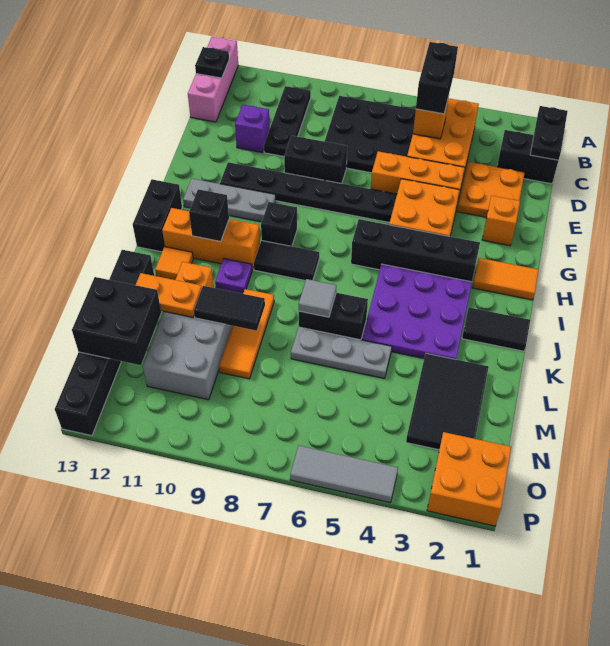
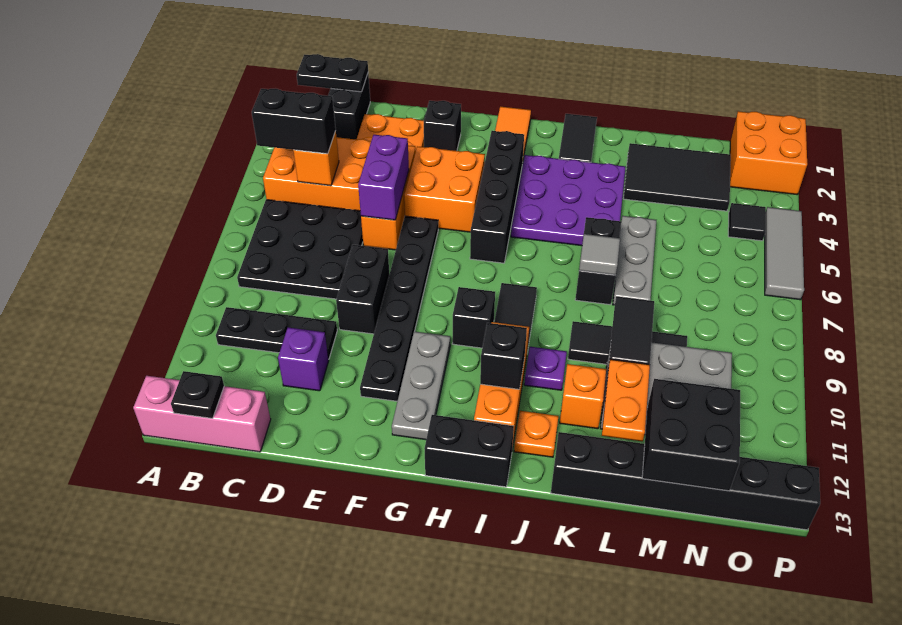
none -> purple brick E5:E6 level 2
orange brick F2 level 1 -> black brick F2 level 1
orange tile J12 level 1 -> orange plate J12 level 1
orange tile K9:M9 level 1 -> black tile K9:M9 level 1
none -> black tile O4 level 1

